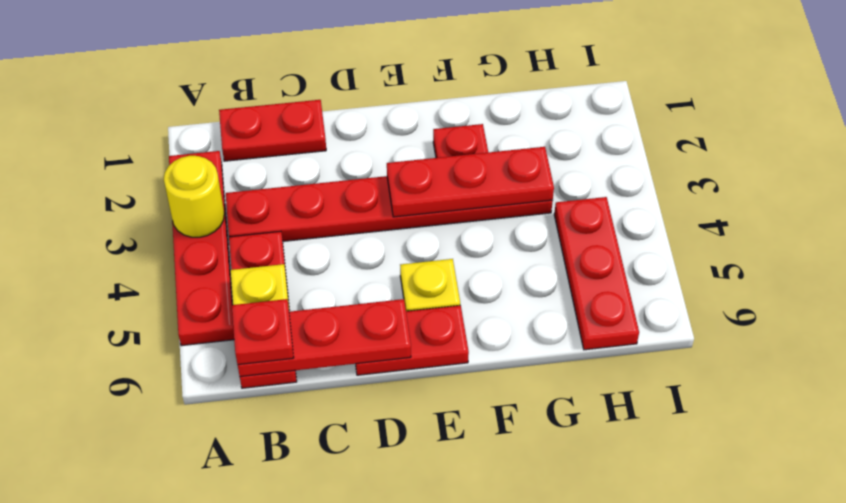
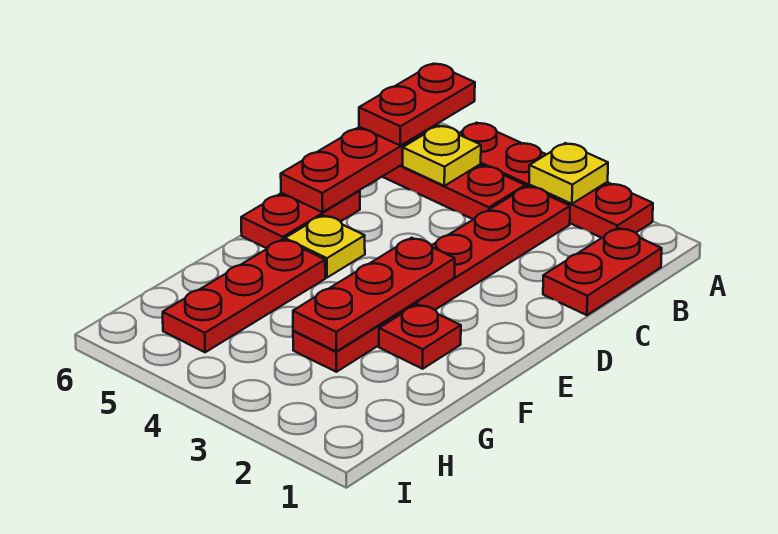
yellow round brick A3 level 2 -> yellow plate A3 level 2
red plate B6 level 3 -> red plate A6:B6 level 3
red plate H4:H6 level 1 -> red plate F5:H5 level 1

